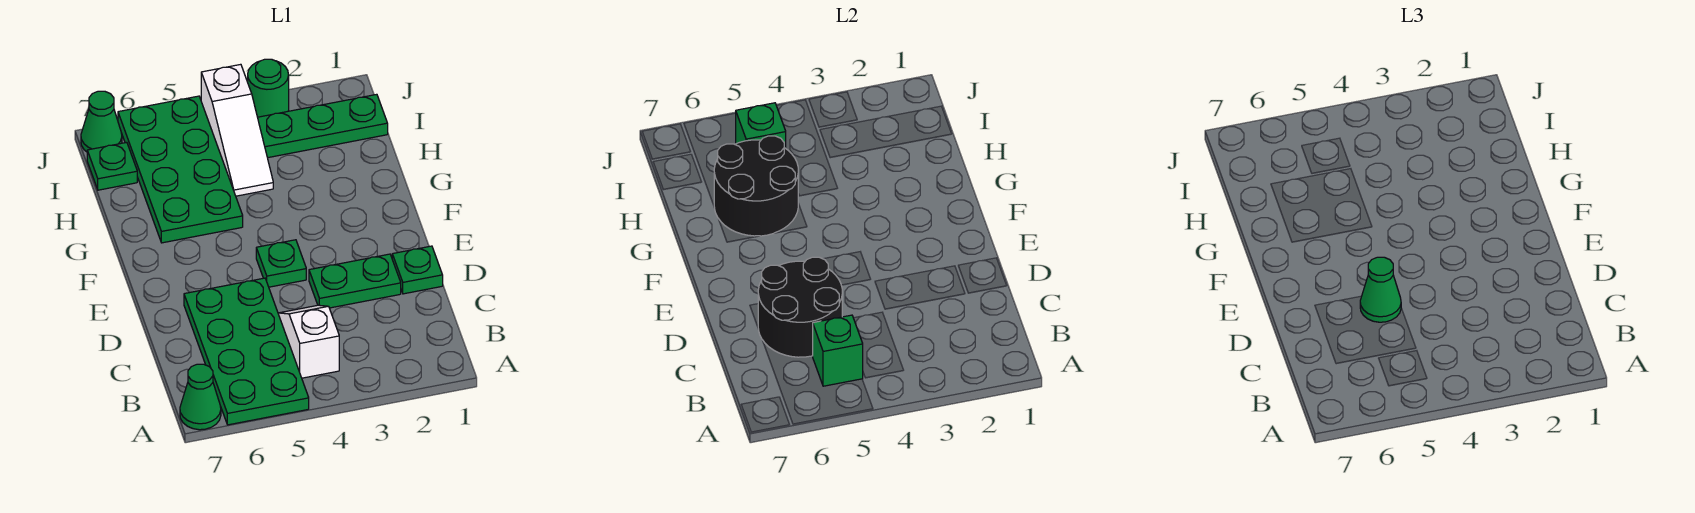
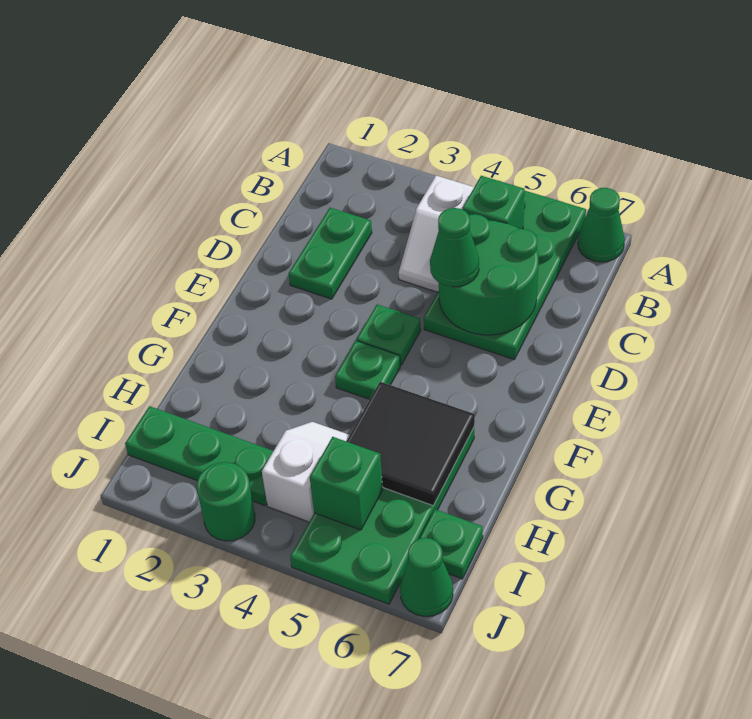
black round brick C5:D6 level 2 -> green round brick C5:D6 level 2
green plate D1 level 1 -> green plate F4 level 1
green plate D2:D3 level 1 -> green plate C2:D2 level 1
black round brick G5:H6 level 2 -> black tile G5:H6 level 2
white slope H4:J4 level 1 top J -> white slope H4:I4 level 1 top I

